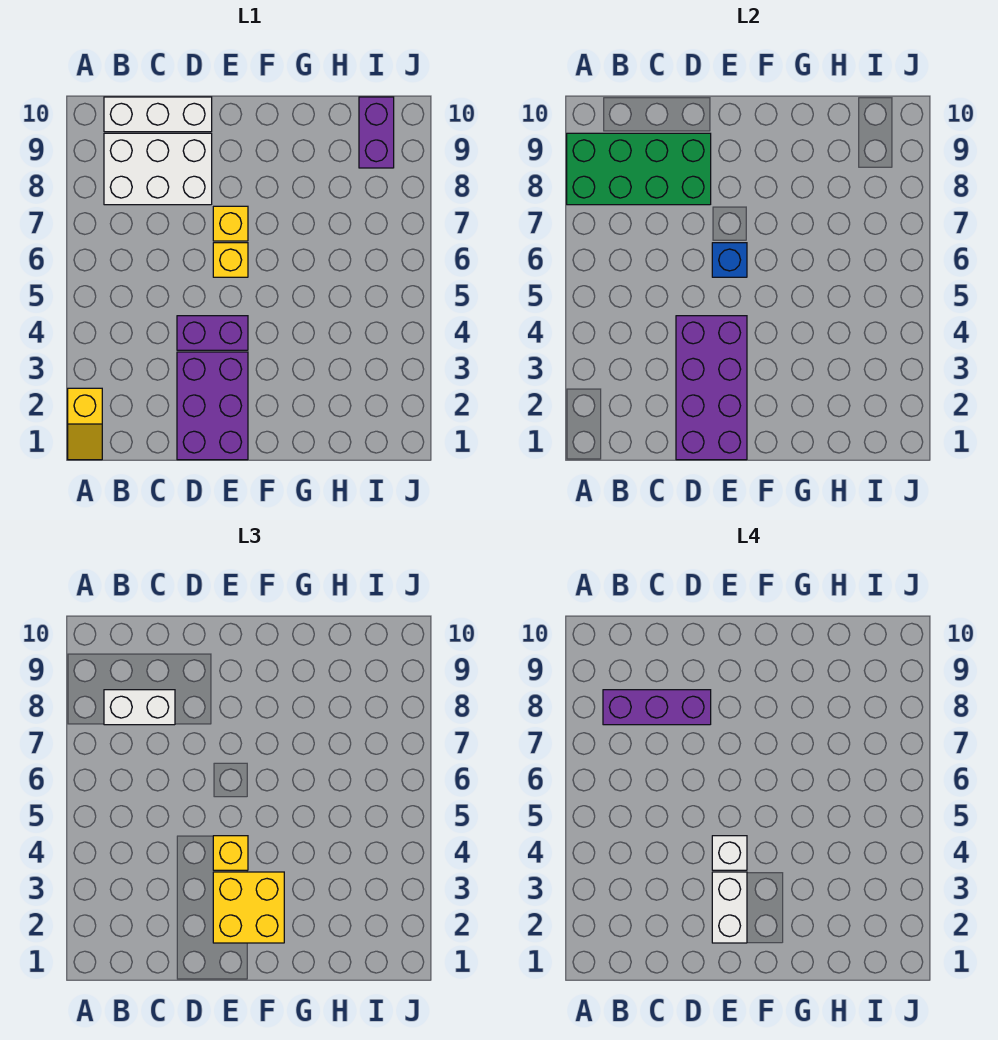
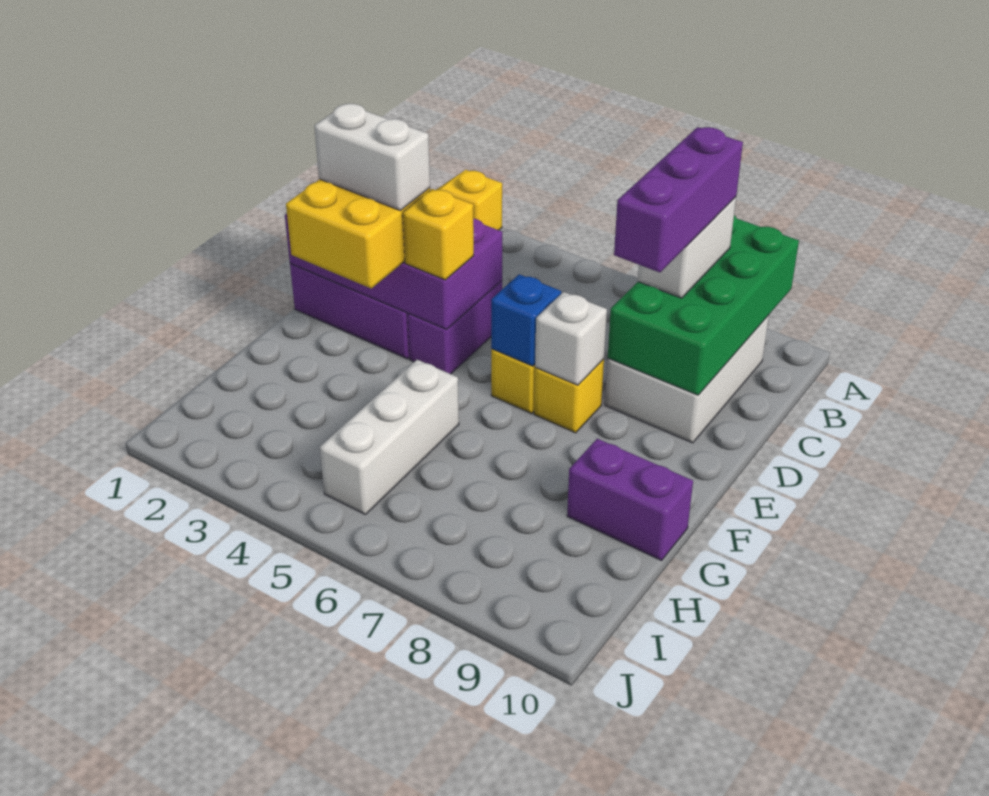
white brick B10:D10 level 1 -> white brick G5:I5 level 1
white brick E4 level 4 -> white brick E7 level 2
purple brick I9:I10 level 1 -> purple brick G9:G10 level 1

